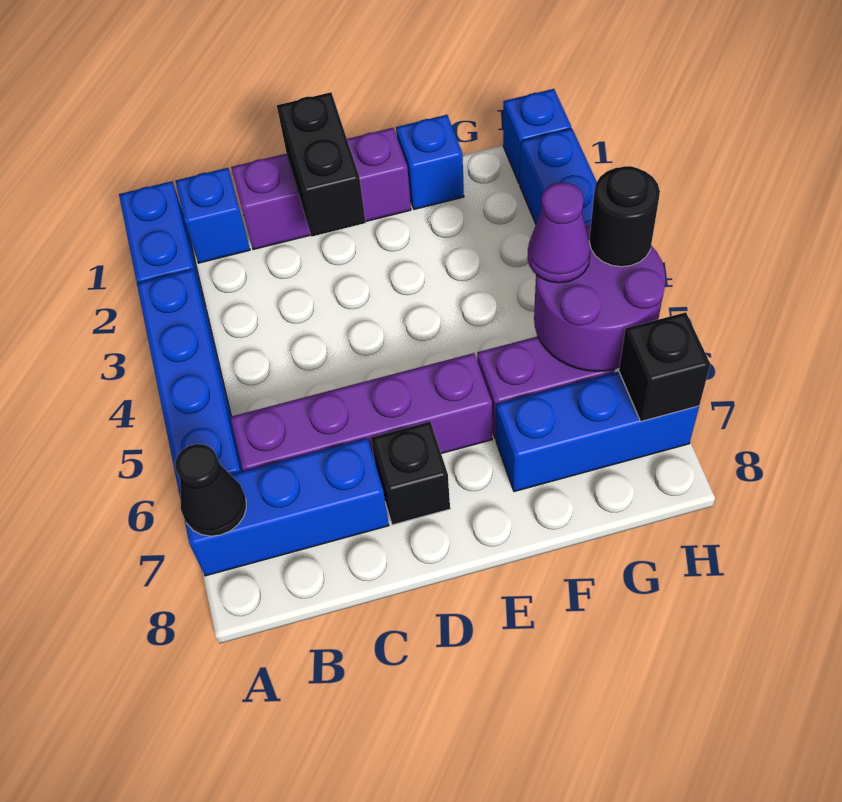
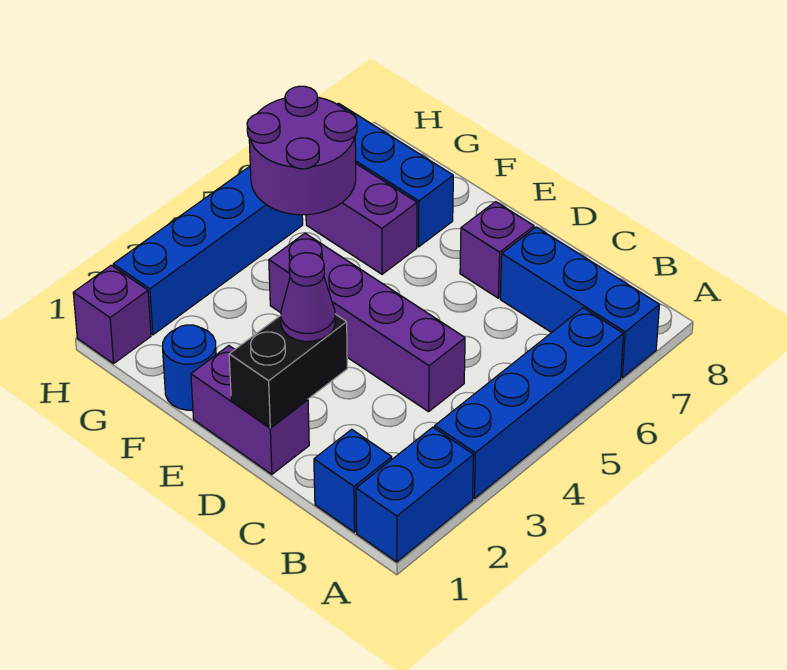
black cone A7 level 2 -> none
purple brick B6:E6 level 1 -> purple brick C4:F4 level 1
purple brick C1:E1 level 1 -> purple brick D1:E1 level 1
black brick D7 level 1 -> purple brick D7 level 1
blue brick F1 level 1 -> blue round brick F1 level 1
purple cone G5 level 3 -> purple cone D2 level 3
blue brick H1 level 1 -> purple brick H1 level 1
black round brick H5 level 3 -> none
black brick H7 level 2 -> none

